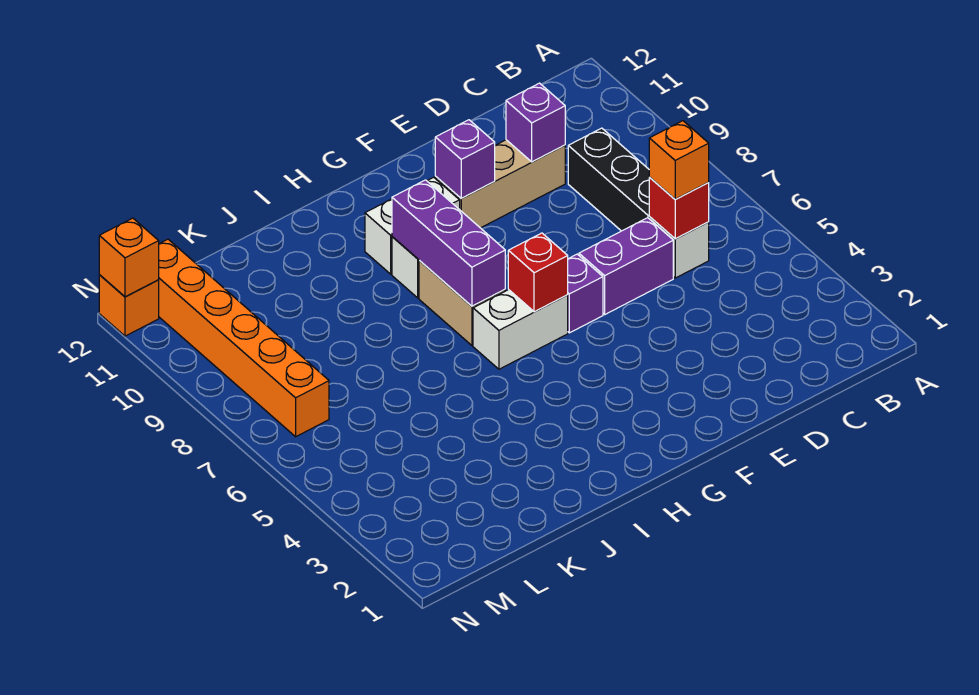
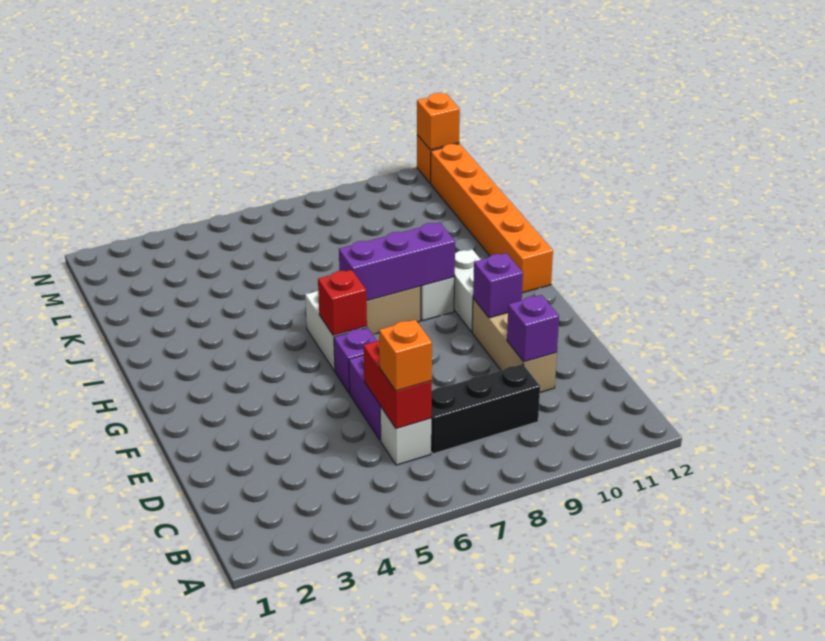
red brick C6 level 2 -> red brick C6:D6 level 2
orange brick M7:M12 level 1 -> orange brick H12:M12 level 1

